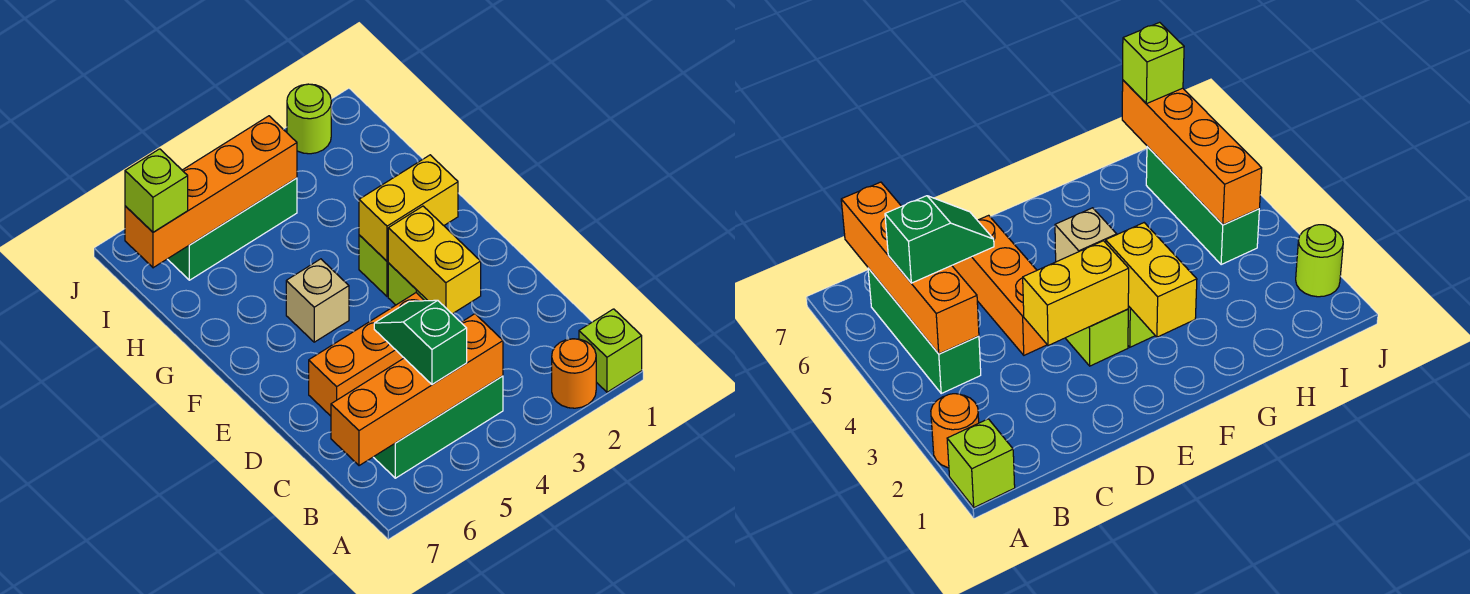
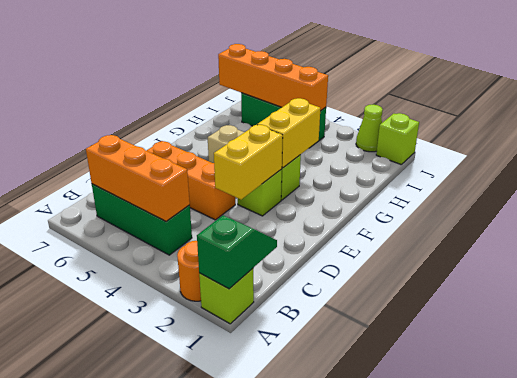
orange brick B4:B7 level 2 -> orange brick B4:B6 level 2
green slope B5:C5 level 3 top B -> green slope A1:B1 level 2 top A
yellow brick F2:F3 level 2 -> yellow brick F3:G3 level 2
lime brick I7 level 3 -> lime brick J1 level 1
lime round brick J2 level 1 -> lime cone J2 level 1

